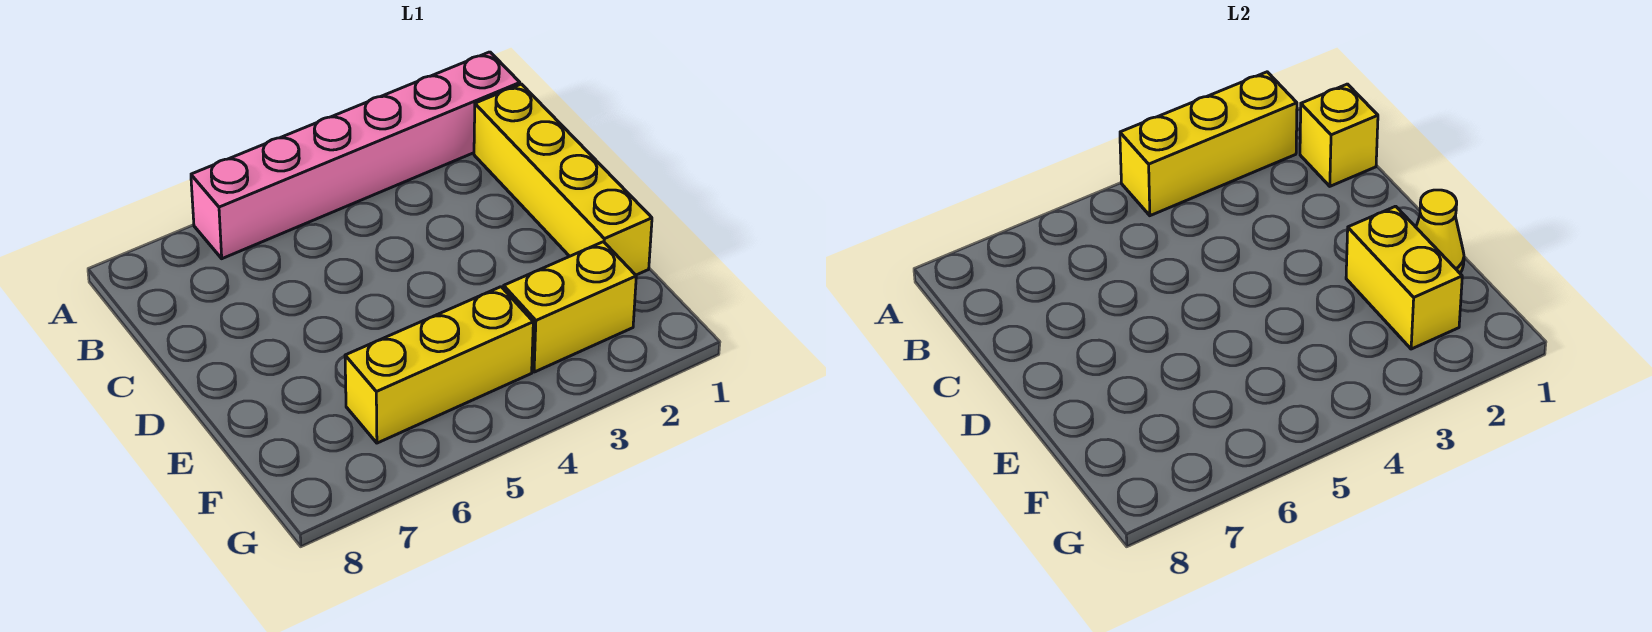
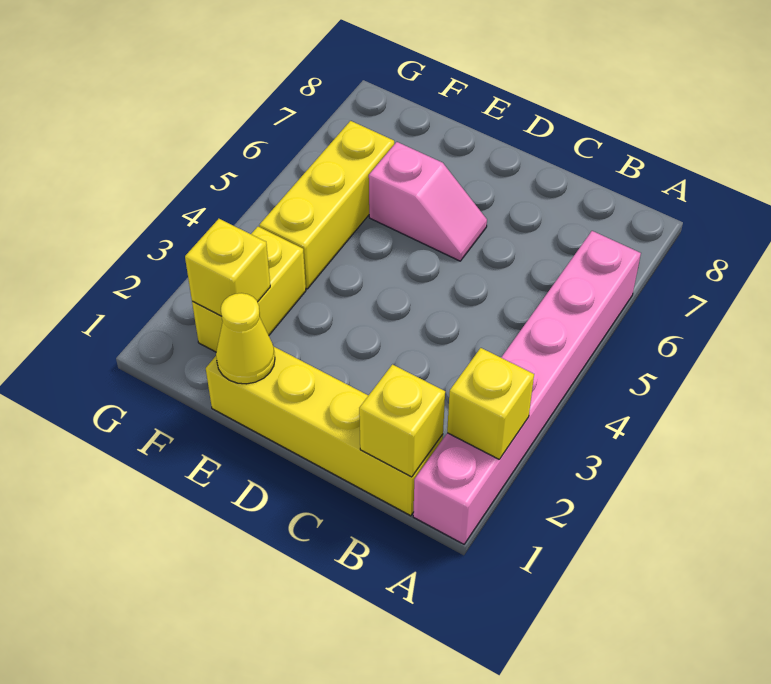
yellow brick A2:A4 level 2 -> yellow brick A2 level 2
none -> pink slope D6:E6 level 1 top E
yellow brick E2:F2 level 2 -> yellow brick F2 level 2

